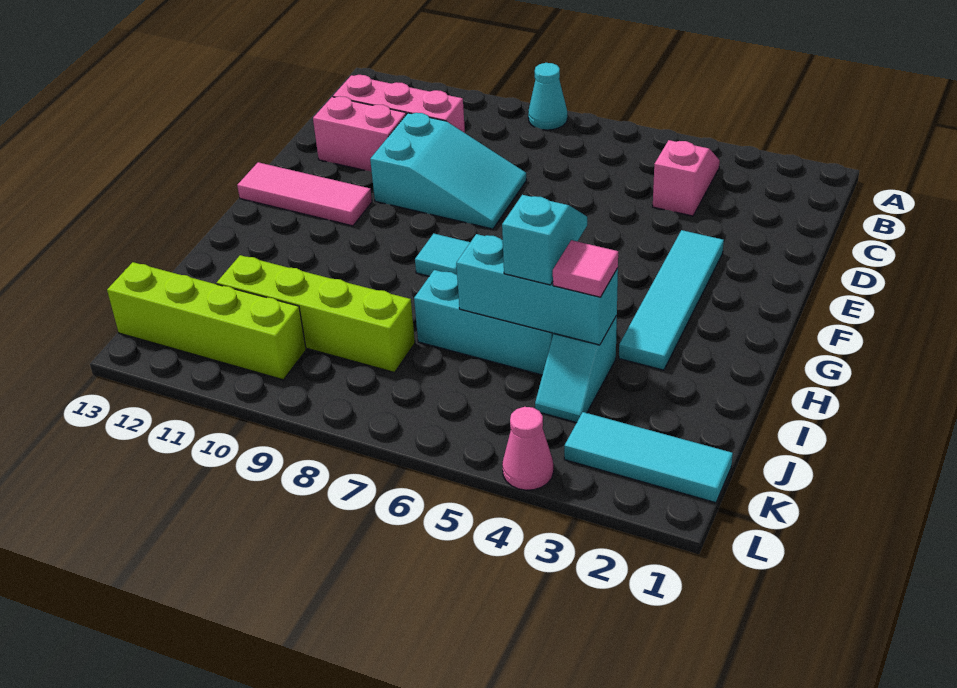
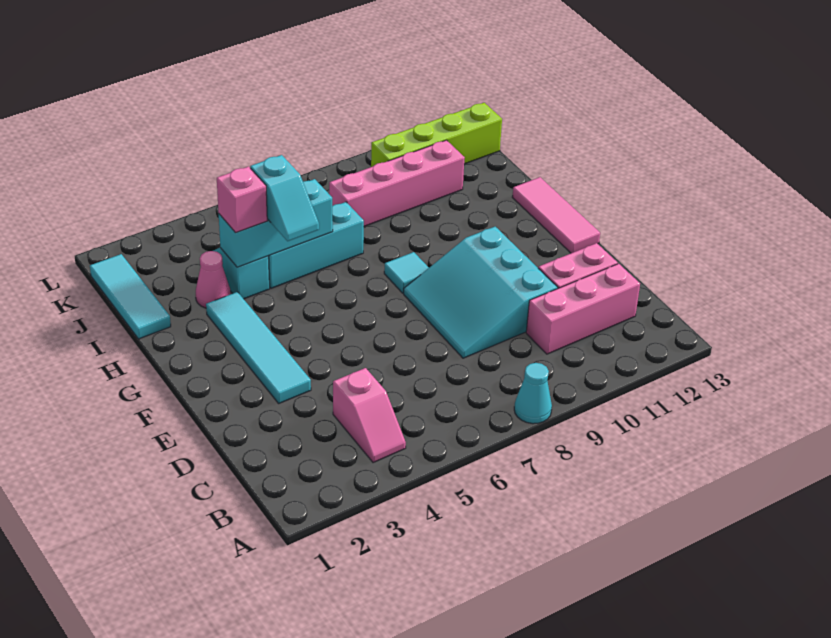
cyan slope D8:E10 level 1 top 10 -> cyan slope D8:F10 level 1 top 10
pink tile F11:F13 level 1 -> pink tile F13:H13 level 1
pink tile I4 level 3 -> pink brick I4 level 3
lime brick J8:J11 level 1 -> pink brick J8:J11 level 1
cyan tile K1:K3 level 1 -> cyan tile I1:K1 level 1
pink cone L4 level 1 -> pink cone I3 level 1

